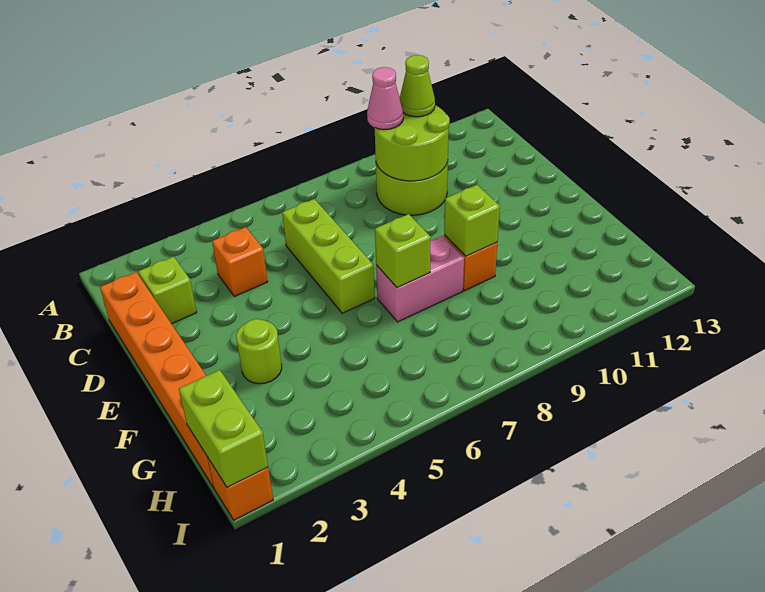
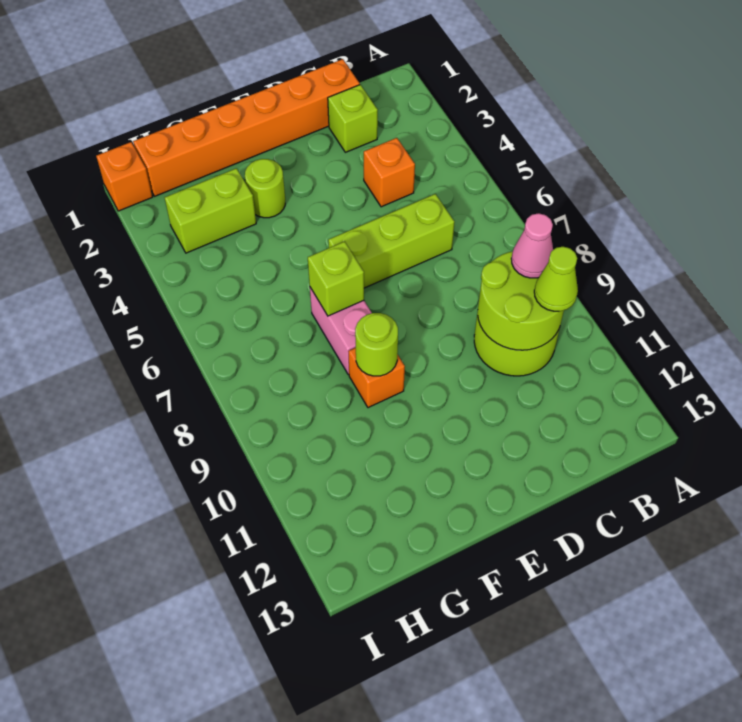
lime brick F9 level 2 -> lime round brick F9 level 2
lime brick H1:I1 level 2 -> lime brick G3:H3 level 1

